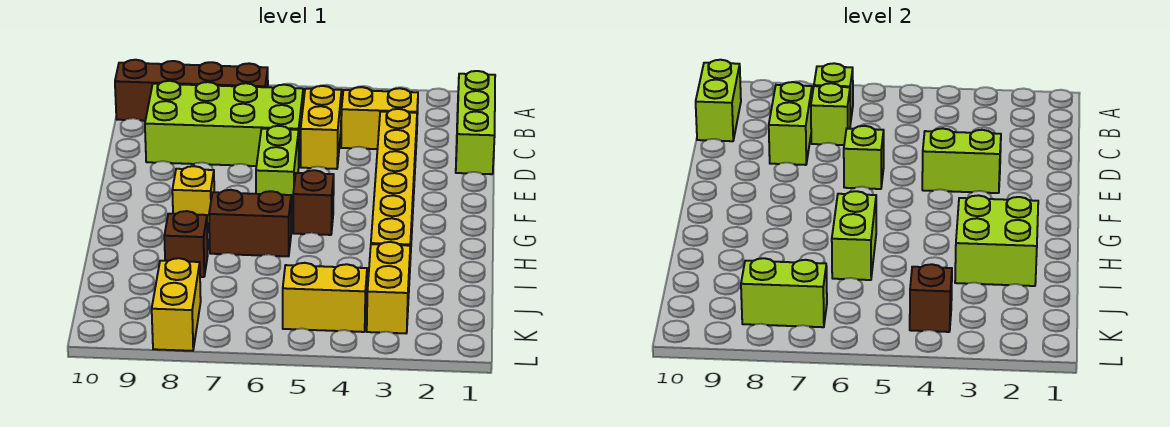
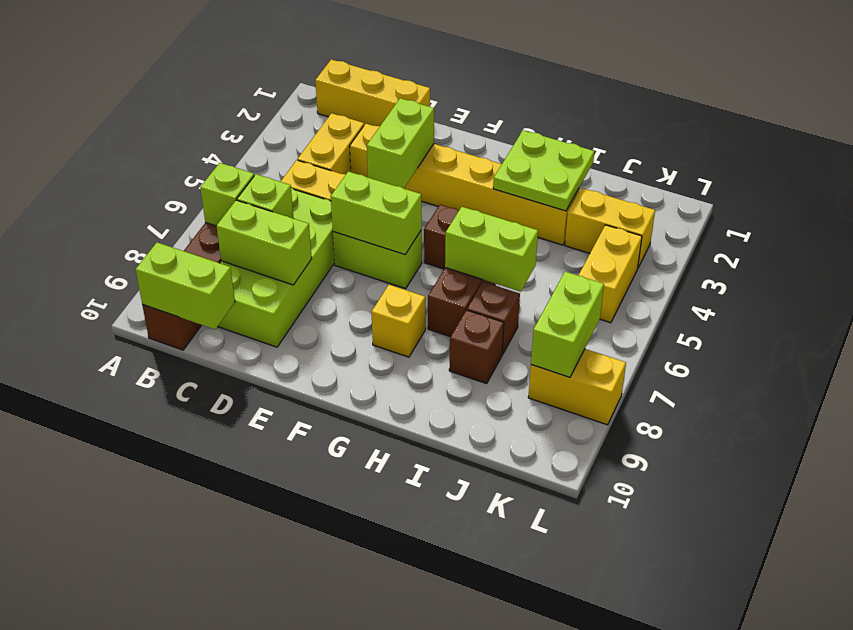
lime brick B1:D1 level 1 -> yellow brick B1:D1 level 1
lime brick E6 level 2 -> lime brick E6:F6 level 2
lime brick H2:I3 level 2 -> lime plate H2:I3 level 2
brown brick K4 level 2 -> brown brick I7 level 1

